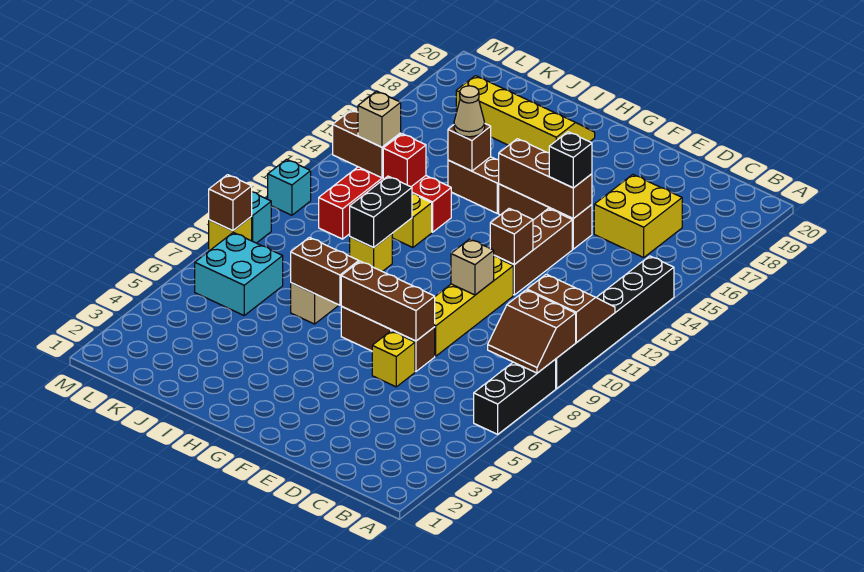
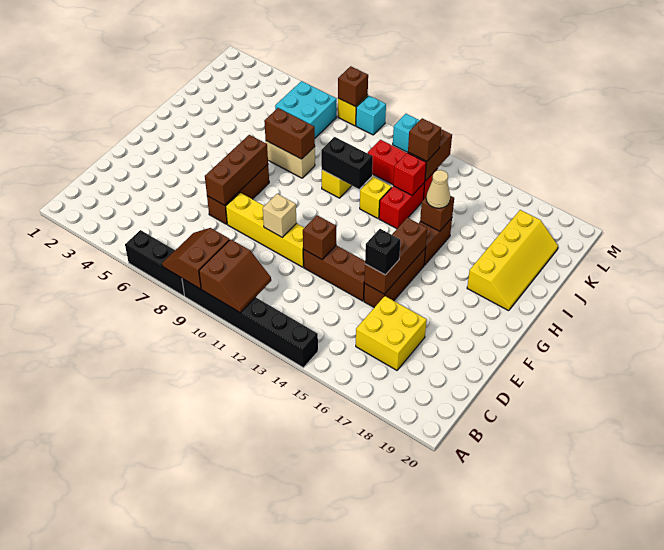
yellow brick E6 level 1 -> none
brown brick H7:I7 level 2 -> brown brick I7:I8 level 2
tan brick K13 level 3 -> brown brick K13 level 3

